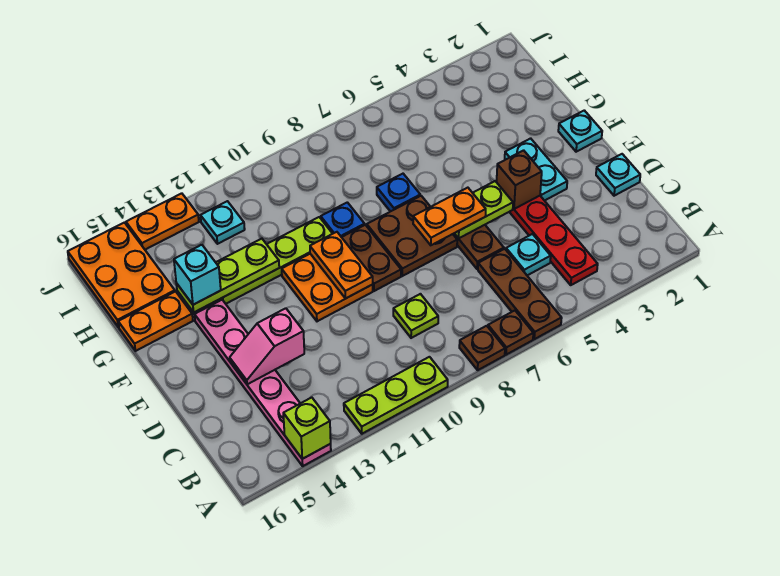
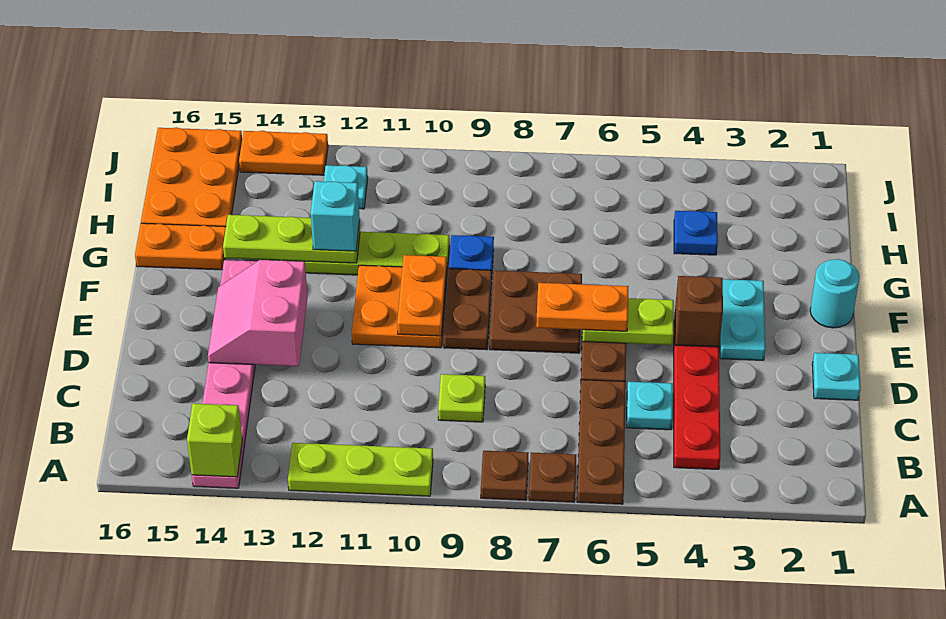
pink slope D13:D14 level 2 top 13 -> pink slope D13:E14 level 2 top 13
cyan plate F1 level 1 -> cyan round brick F1 level 1
blue plate G7 level 1 -> blue plate H4 level 1
cyan brick G14 level 3 -> cyan brick G12 level 3

